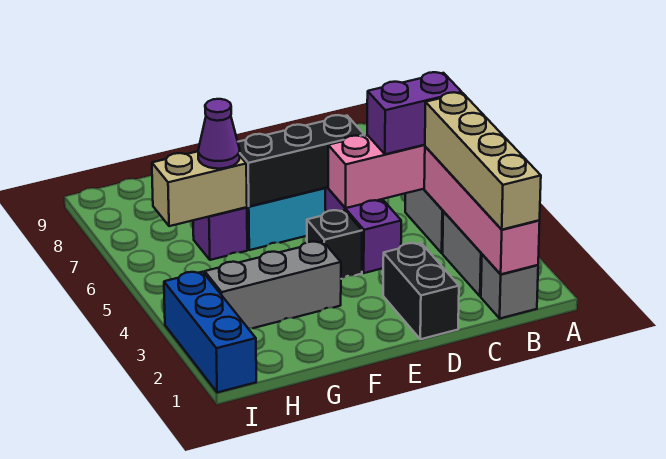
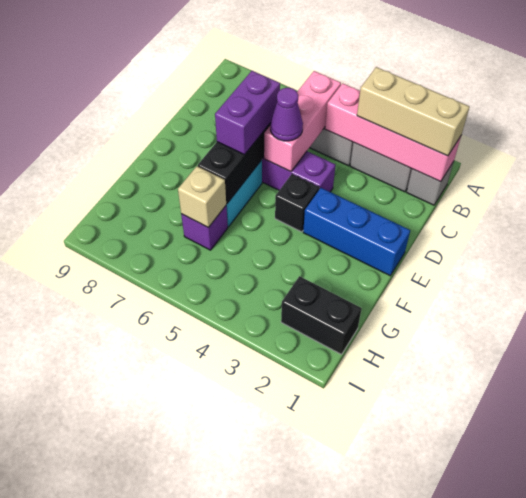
tan brick B1:B4 level 3 -> tan brick B1:B3 level 3
purple brick B5:C5 level 3 -> purple brick D6:E6 level 3
black brick D1:D2 level 1 -> black brick H1:H2 level 1
grey brick F3:H3 level 1 -> none
tan brick G6:H6 level 2 -> tan brick G6 level 2
purple cone G6 level 3 -> purple cone D5 level 3
blue brick I1:I3 level 1 -> blue brick E1:E3 level 1

